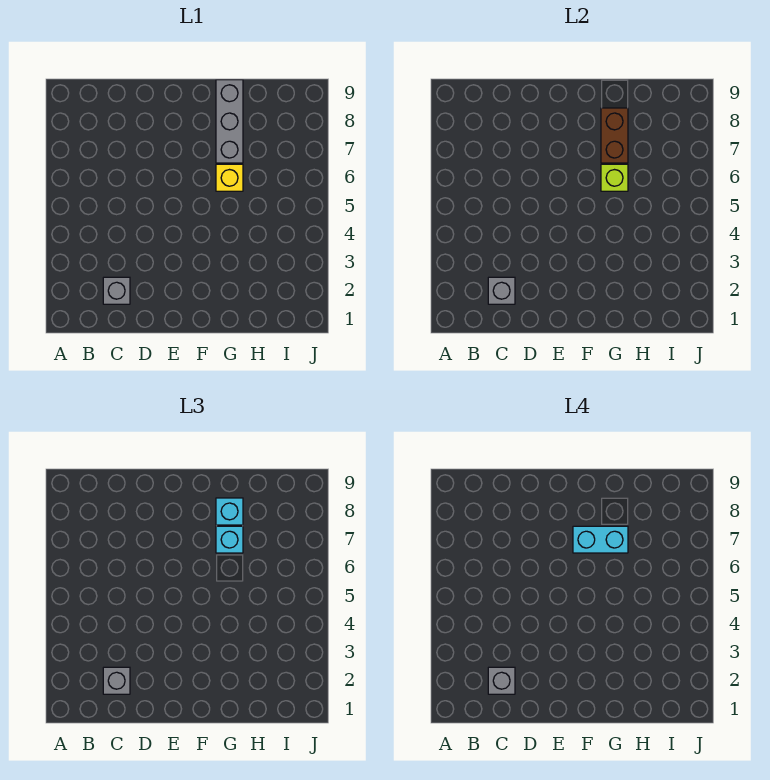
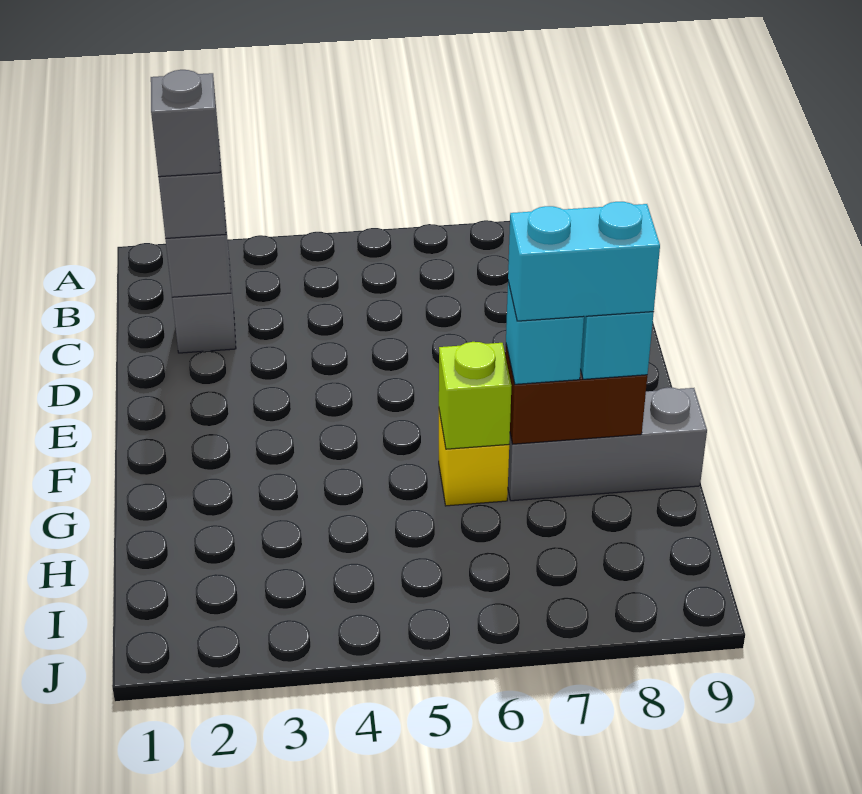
cyan brick F7:G7 level 4 -> cyan brick G7:G8 level 4

